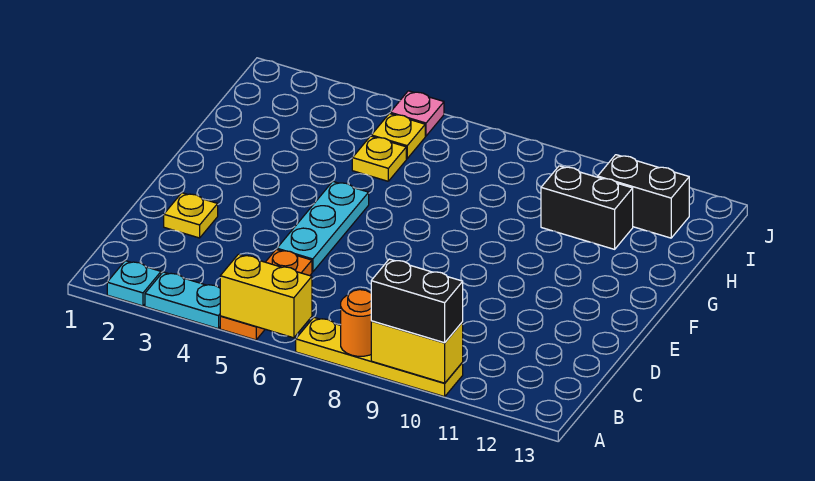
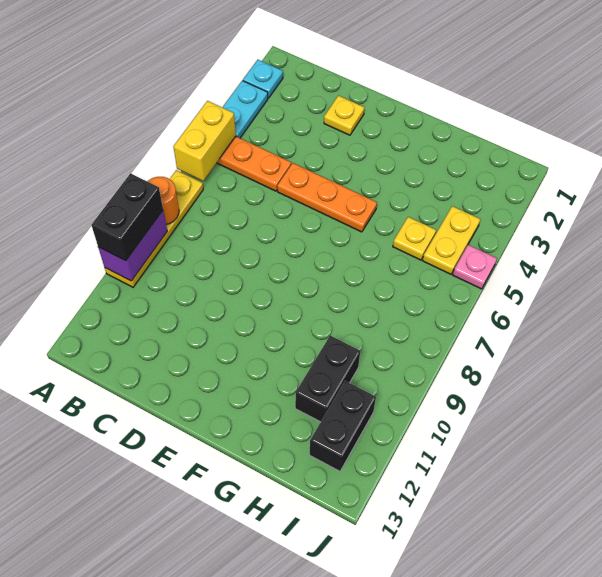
yellow brick A9:A10 level 2 -> purple brick A9:A10 level 2
cyan plate D5:F5 level 1 -> orange plate D5:F5 level 1
yellow plate I5 level 1 -> yellow plate I4:I5 level 1

